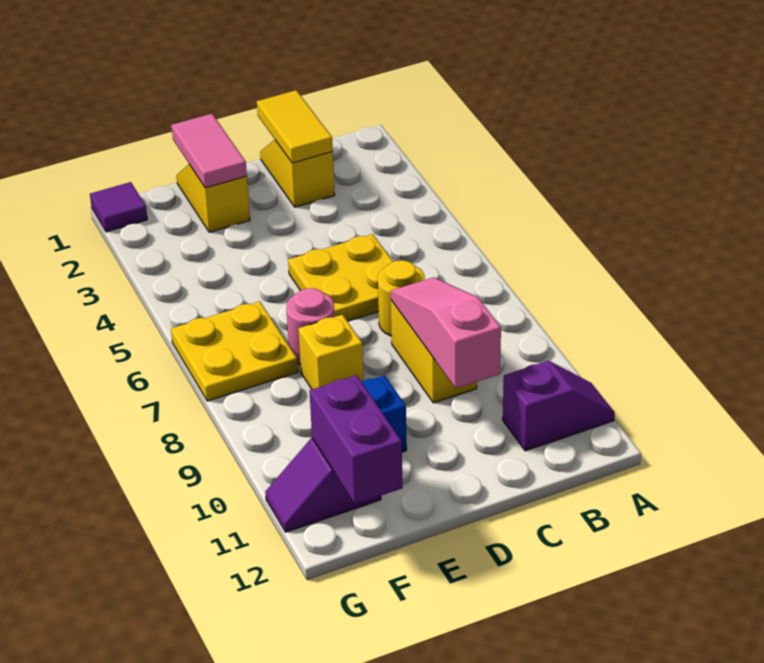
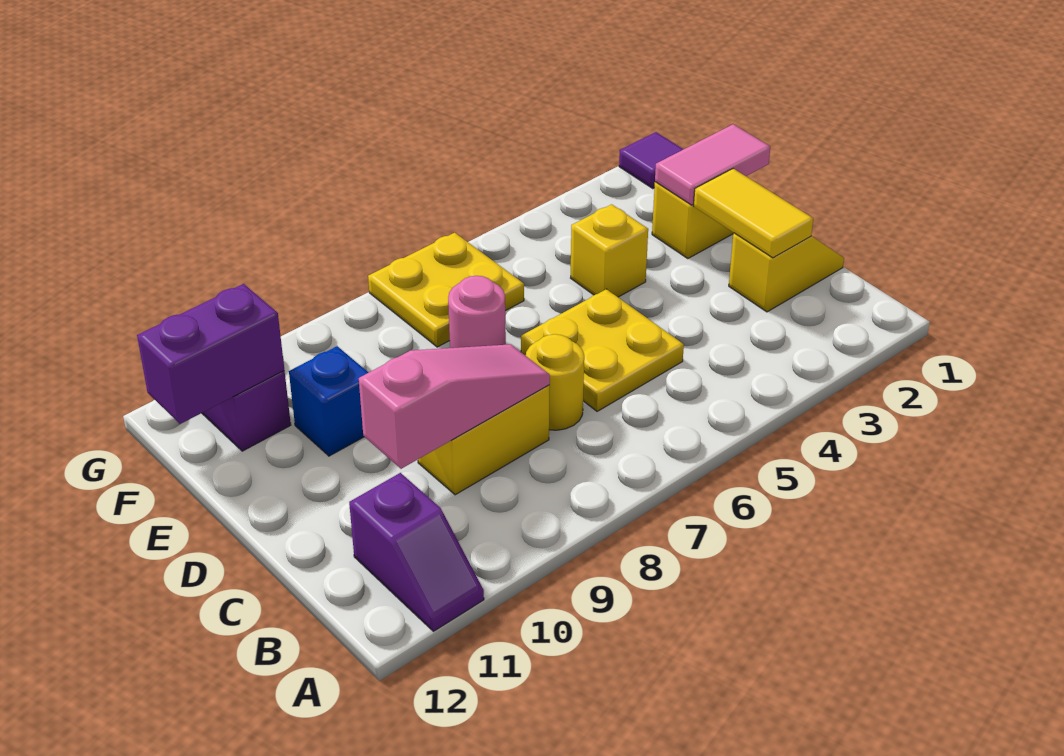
yellow tile C1:C2 level 2 -> yellow tile C2:D2 level 2
yellow brick E8 level 1 -> yellow brick E4 level 1

